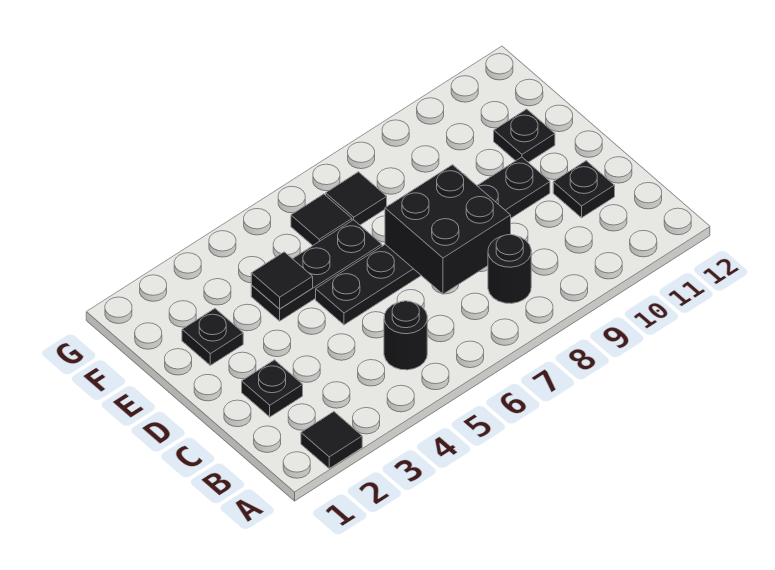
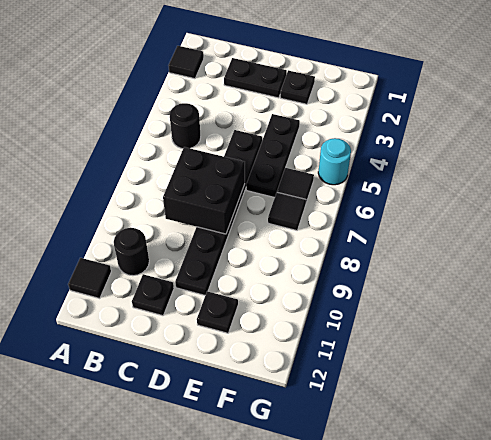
black round brick B8 level 1 -> black round brick B10 level 1
black plate C2 level 1 -> black plate C2:D2 level 1
black tile E4 level 2 -> black tile A11 level 1
none -> cyan round brick G5 level 1

